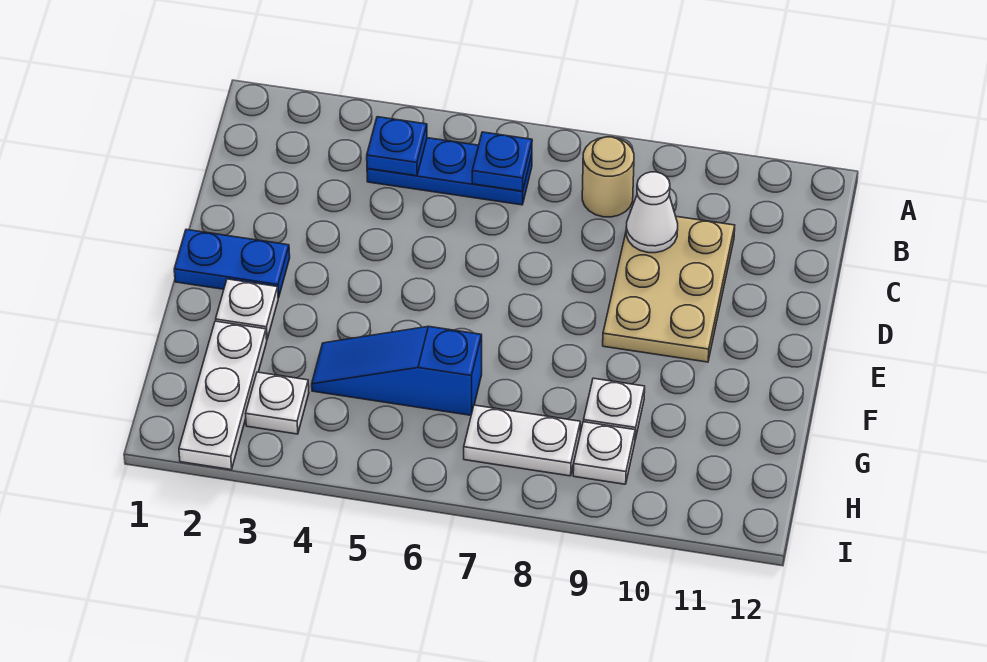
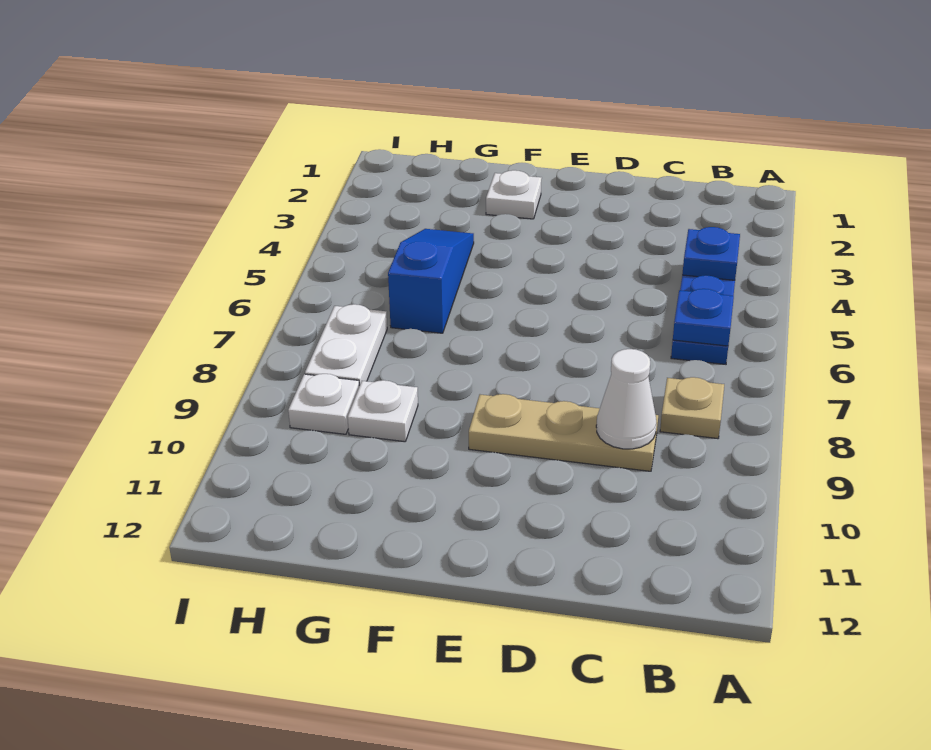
tan round brick B8 level 1 -> tan plate B8 level 1
tan plate C9:E10 level 1 -> tan plate C9:E9 level 1
blue plate E1:E2 level 1 -> none
white plate G2:I2 level 1 -> none
white plate H3 level 1 -> none

